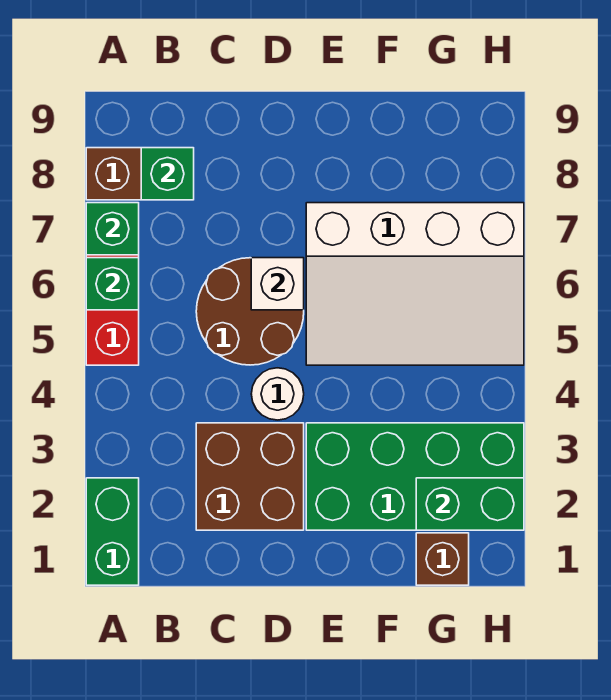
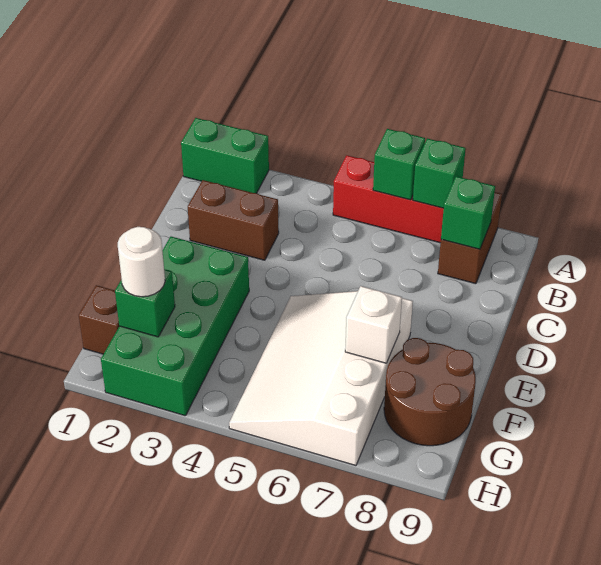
brown brick C2:D3 level 1 -> brown brick C2:C3 level 1
brown round brick C5:D6 level 1 -> brown round brick F8:G9 level 1
white round brick D4 level 1 -> white round brick G2 level 3
white brick D6 level 2 -> white brick F7 level 2
green brick G2:H2 level 2 -> green brick G2 level 2

